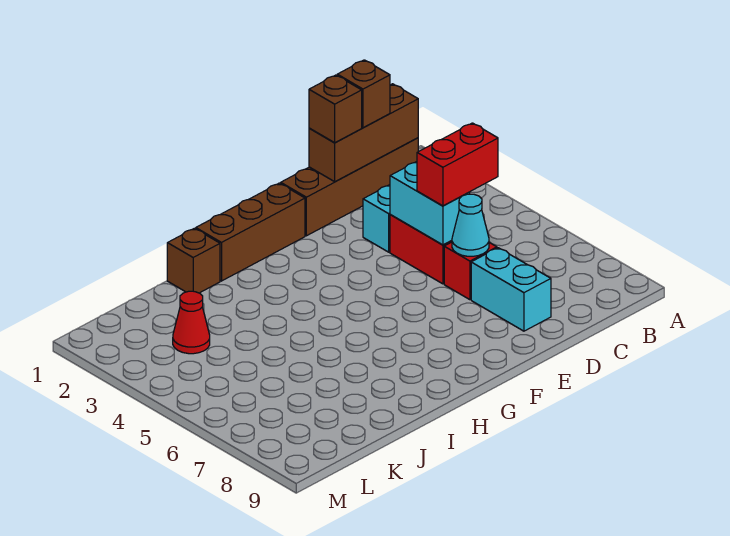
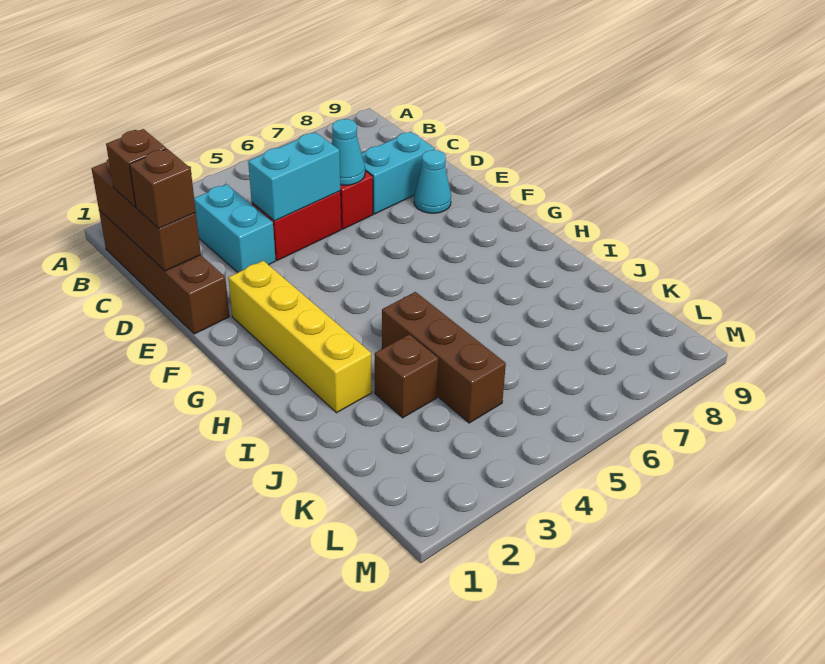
red brick C5:D5 level 3 -> none
none -> cyan cone E8 level 1
brown brick F1:H1 level 1 -> brown brick I4:K4 level 1
none -> yellow brick F2:I2 level 1
brown brick I1 level 1 -> brown brick J3 level 1
red cone K3 level 1 -> none

